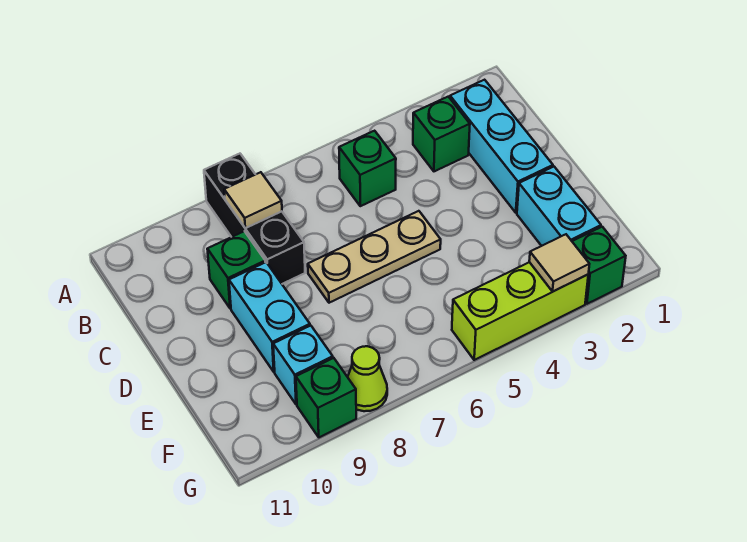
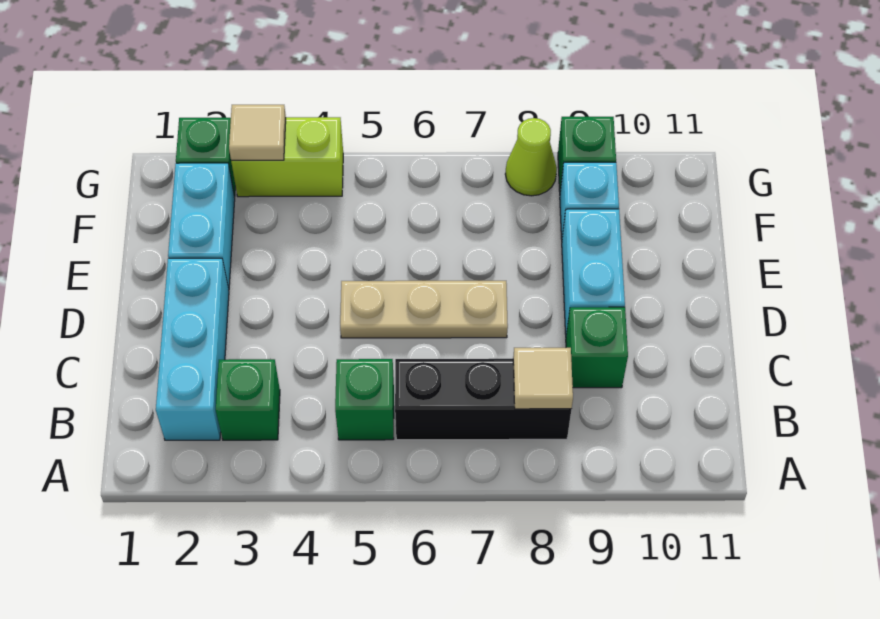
black brick A8:C8 level 1 -> black brick B6:B8 level 1
lime brick G3:G5 level 1 -> lime brick G3:G4 level 1

